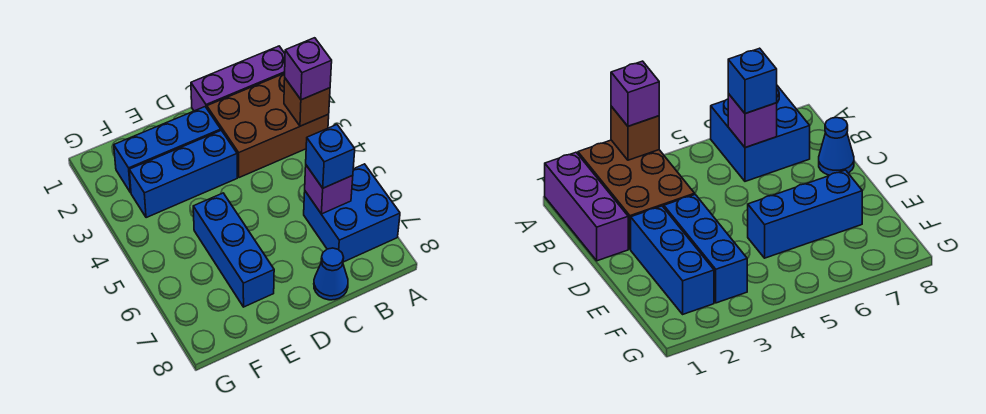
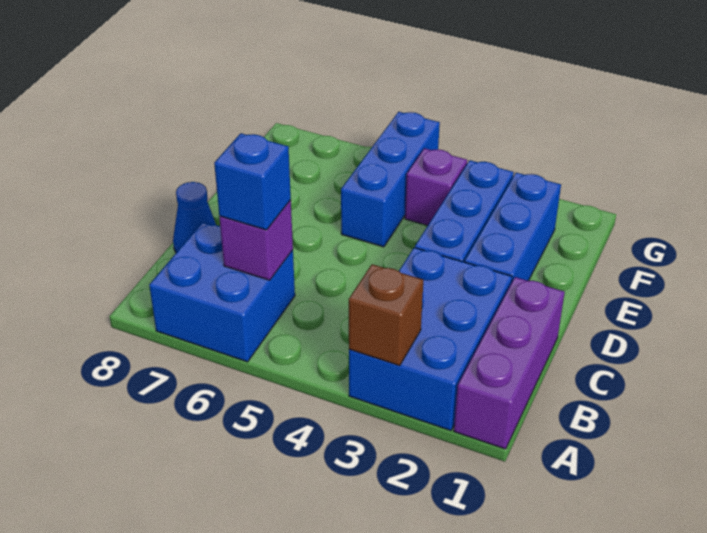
brown brick A2:C3 level 1 -> blue brick A2:C3 level 1
purple brick A3 level 3 -> purple brick F4 level 1
blue brick E5:E7 level 1 -> blue brick E5:G5 level 1

